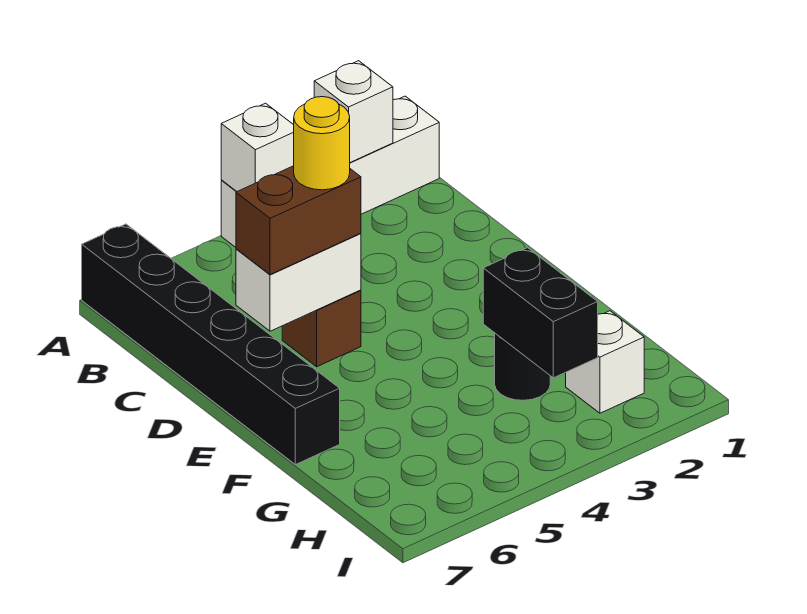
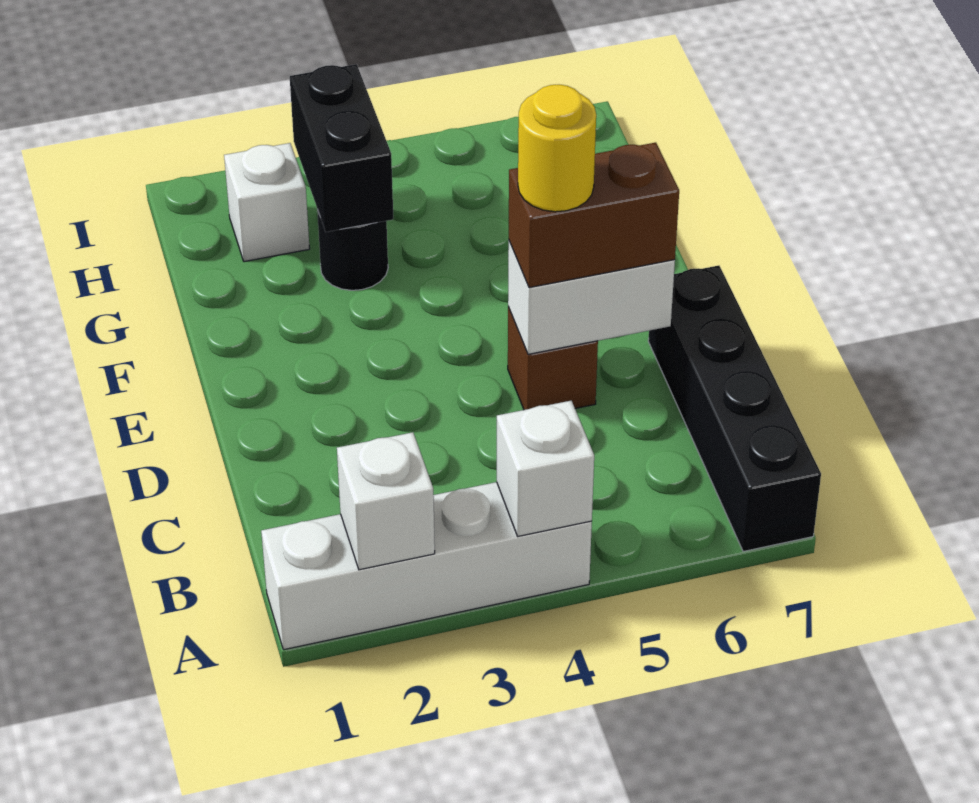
black brick A7:F7 level 1 -> black brick A7:D7 level 1

